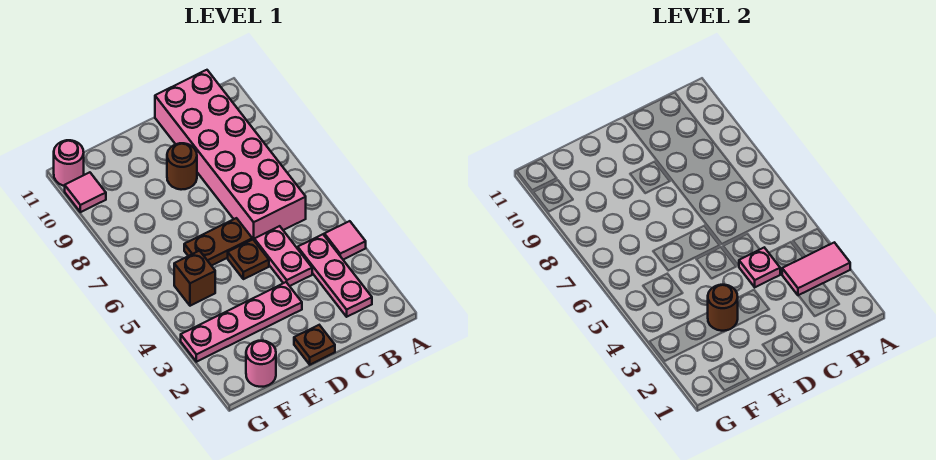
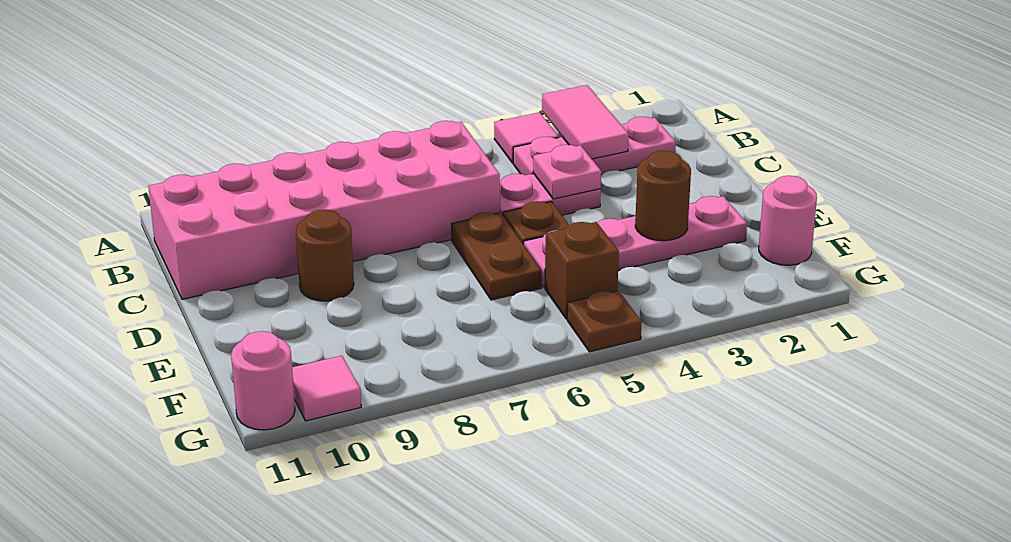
brown plate D1 level 1 -> brown plate G5 level 1
pink plate D3:G3 level 1 -> pink plate E2:E5 level 1

